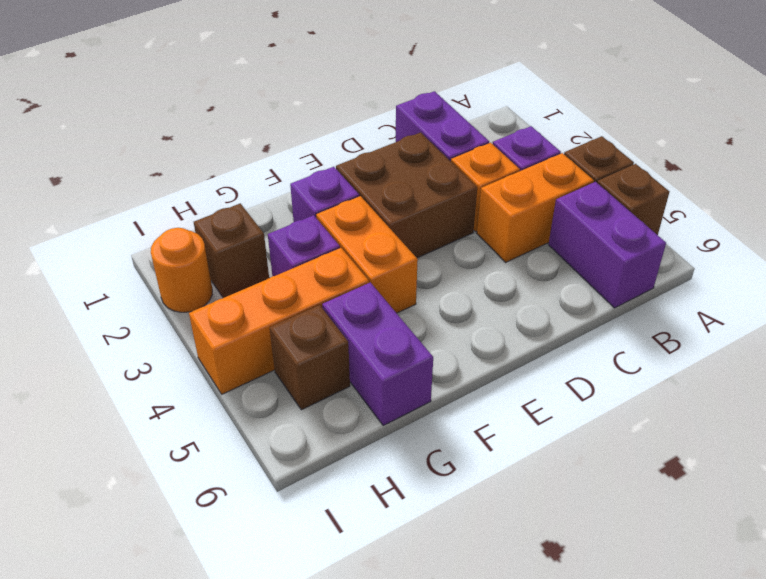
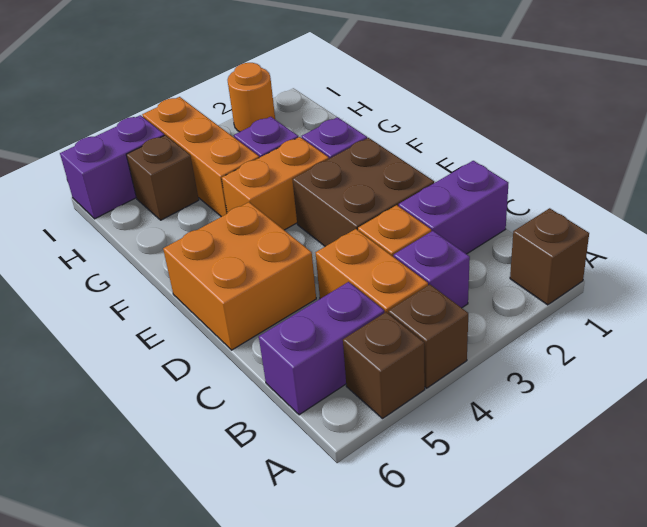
none -> orange brick D5:E6 level 1
purple brick G5:G6 level 1 -> purple brick I5:I6 level 1
brown brick H2 level 1 -> brown brick A1 level 1

